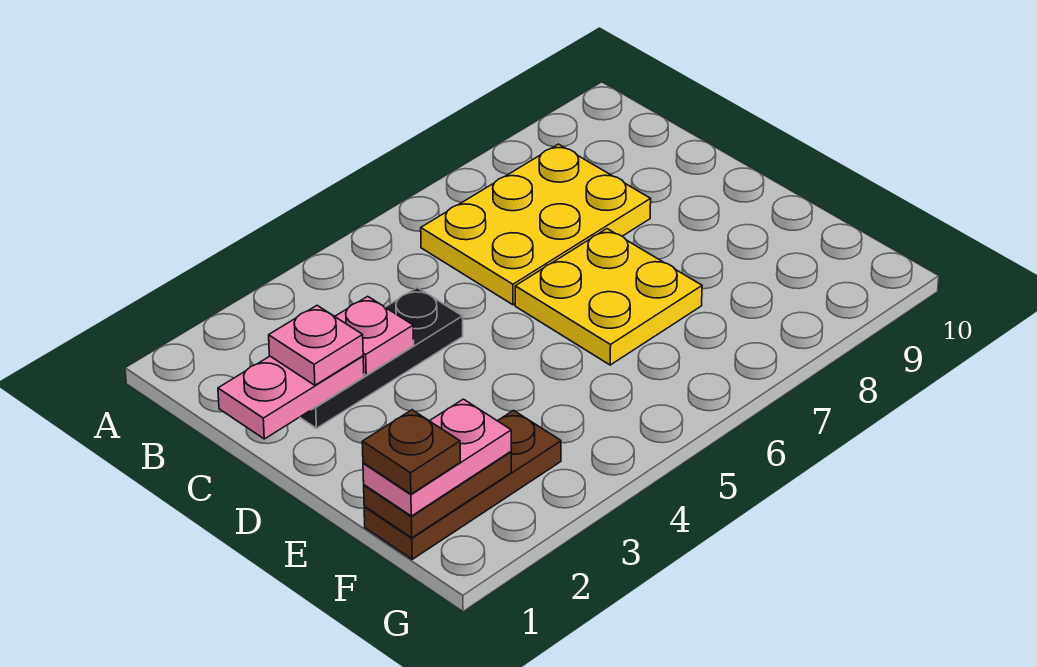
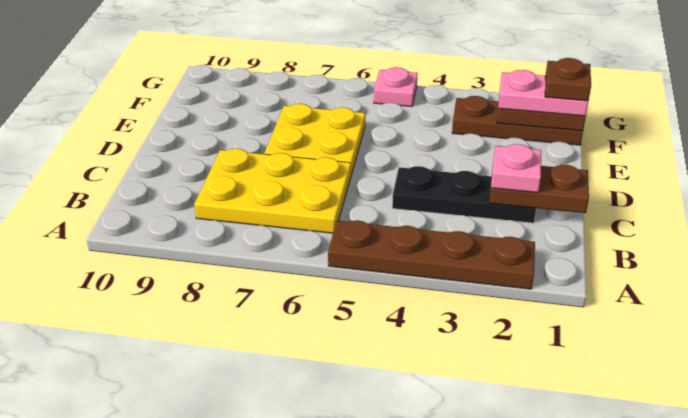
none -> brown plate A2:A5 level 1
pink plate C1:C2 level 2 -> brown plate C1:C2 level 2
pink plate C3 level 2 -> pink plate G5 level 1

